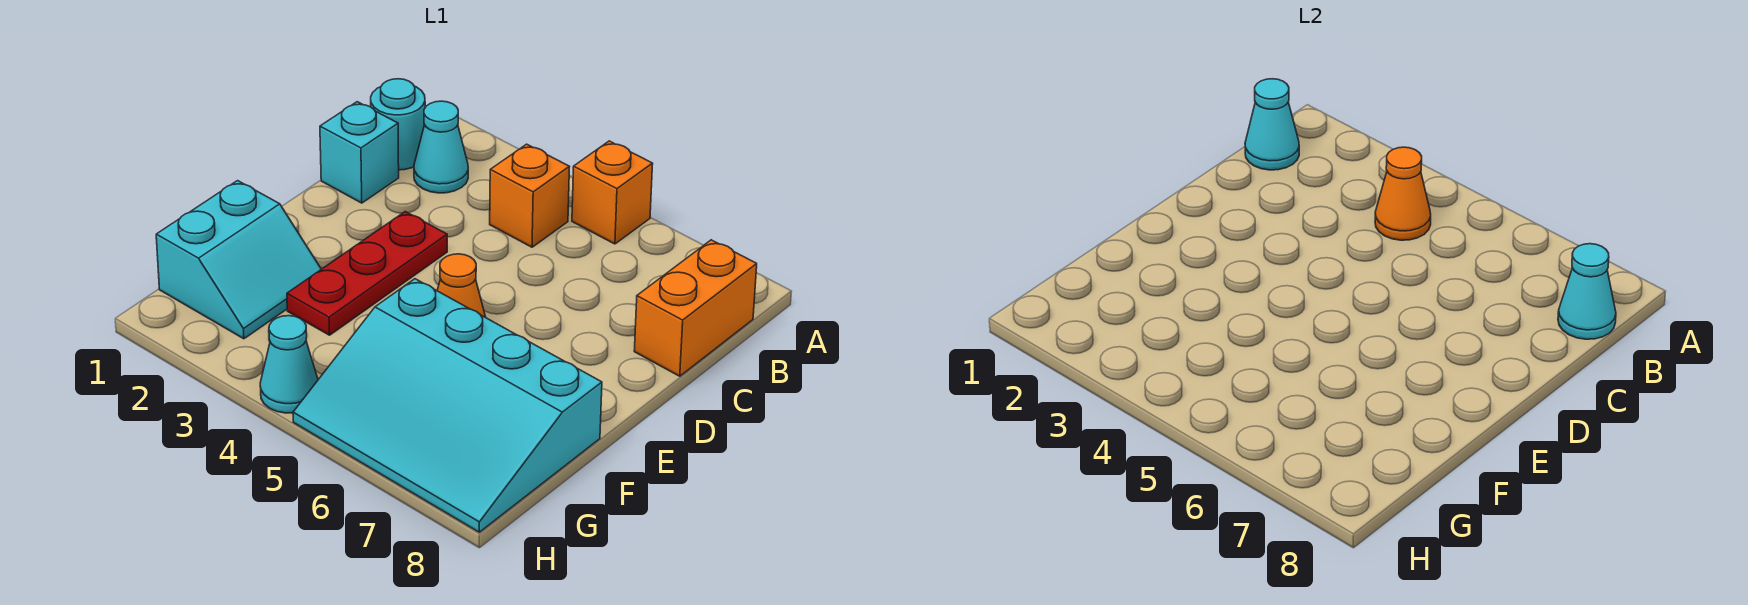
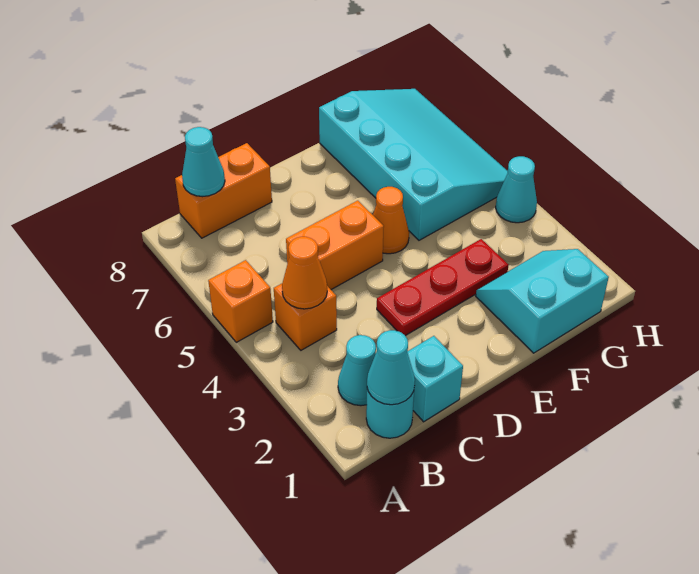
none -> orange brick C5:D5 level 1

